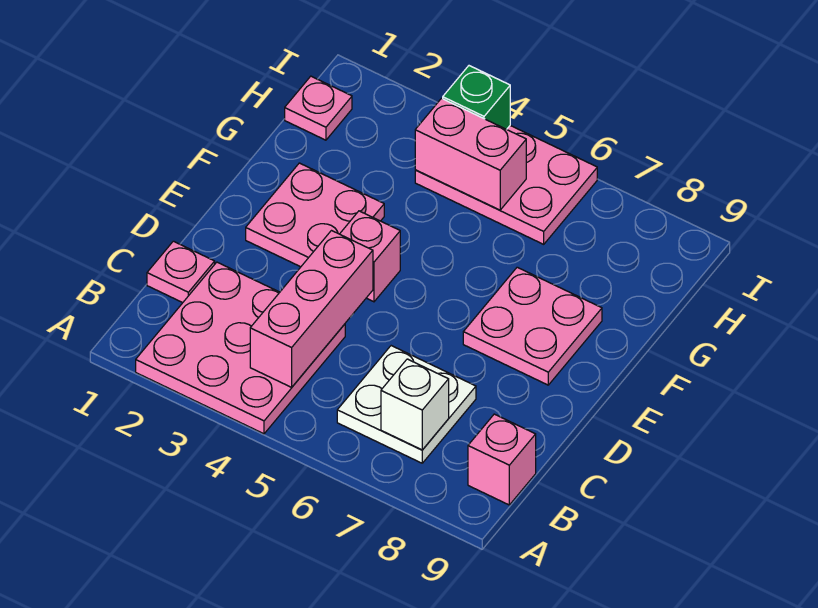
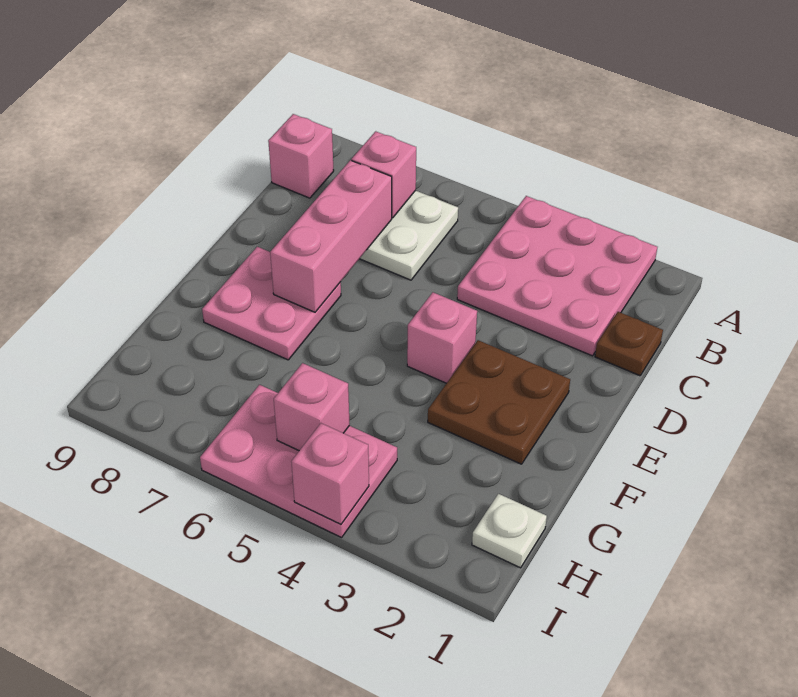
pink brick B4:D4 level 2 -> pink brick C7:E7 level 2
white brick B7 level 2 -> pink brick B7 level 2
pink plate C1 level 1 -> brown plate C1 level 1
pink plate E2:F3 level 1 -> brown plate E2:F3 level 1
pink plate H1 level 1 -> white plate H1 level 1
pink brick H4:H5 level 2 -> pink brick H5 level 2
green brick I4 level 2 -> pink brick I4 level 2

